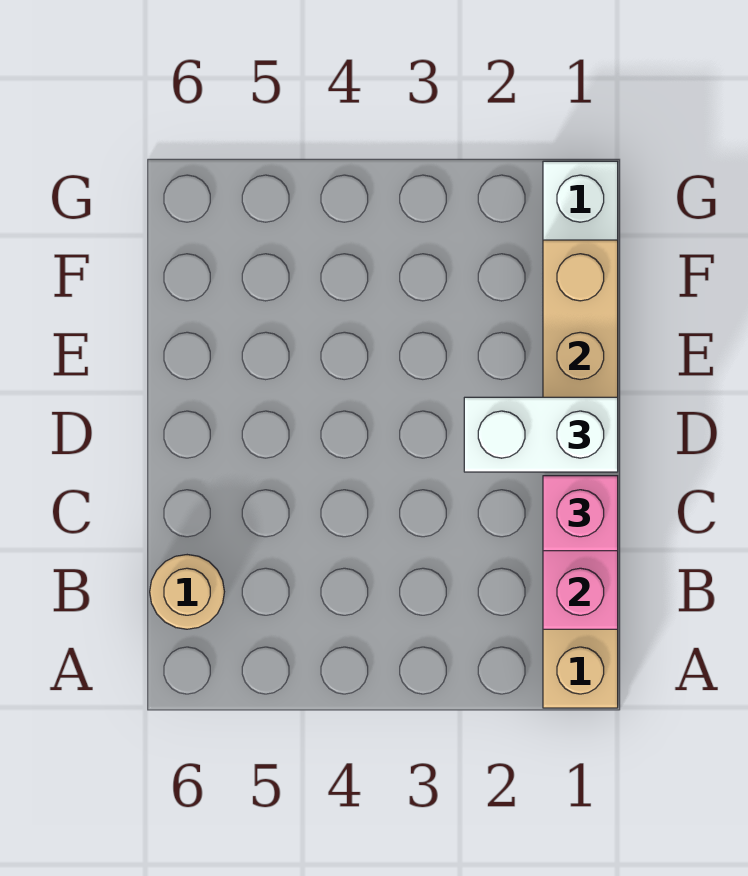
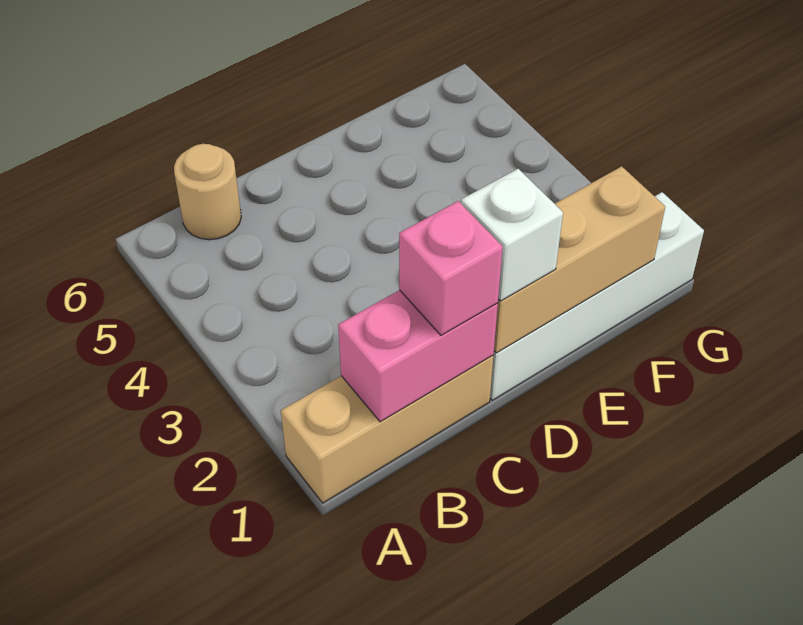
white brick D1:D2 level 3 -> white brick D1 level 3

